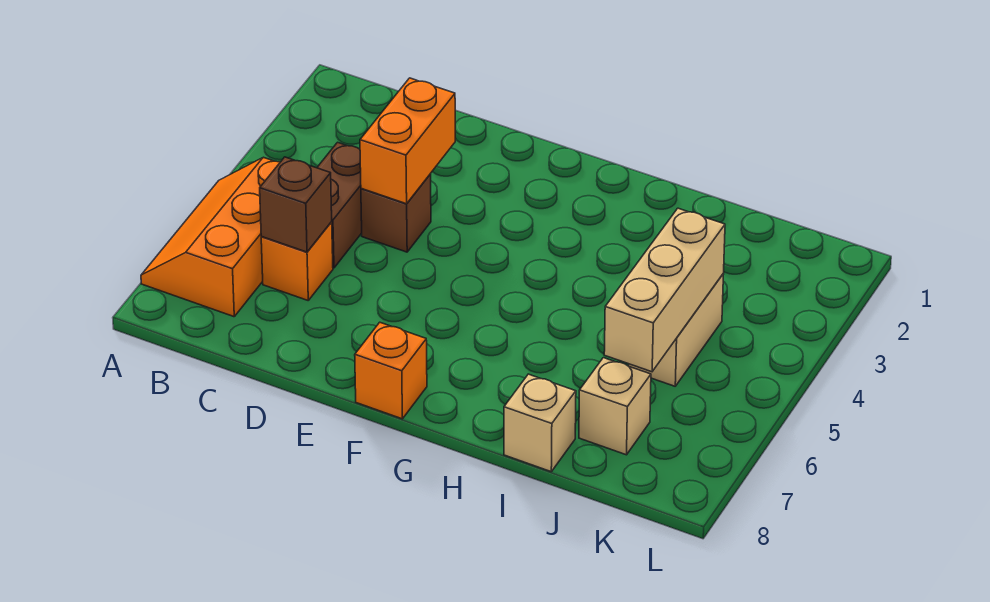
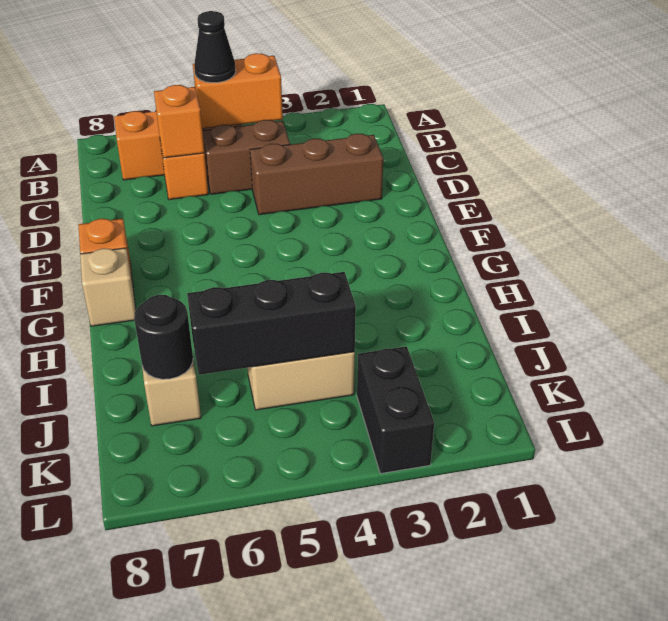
none -> black cone B5 level 3
brown brick C6 level 2 -> orange brick C6 level 2
orange brick D3:D4 level 2 -> orange brick B4:B5 level 2
brown brick D4 level 1 -> brown brick D2:D4 level 1
tan brick I8 level 1 -> tan brick G8 level 1
tan brick J4:J6 level 2 -> black brick J4:J6 level 2
none -> black round brick J7 level 2
none -> black brick K3:L3 level 1

